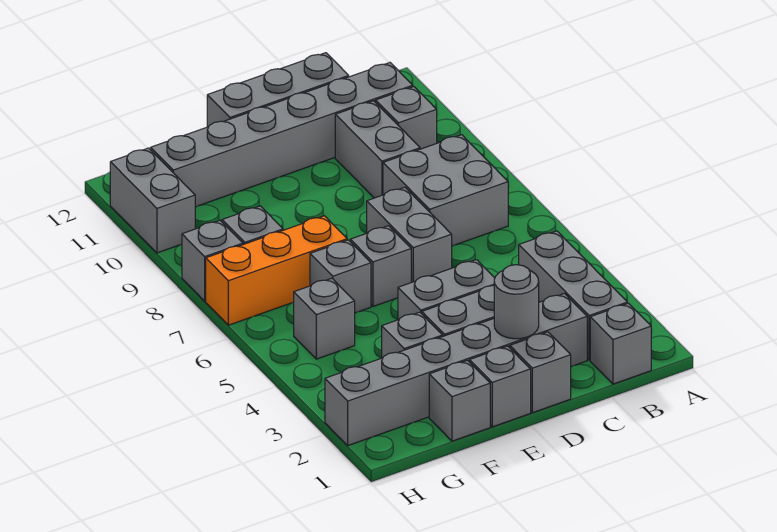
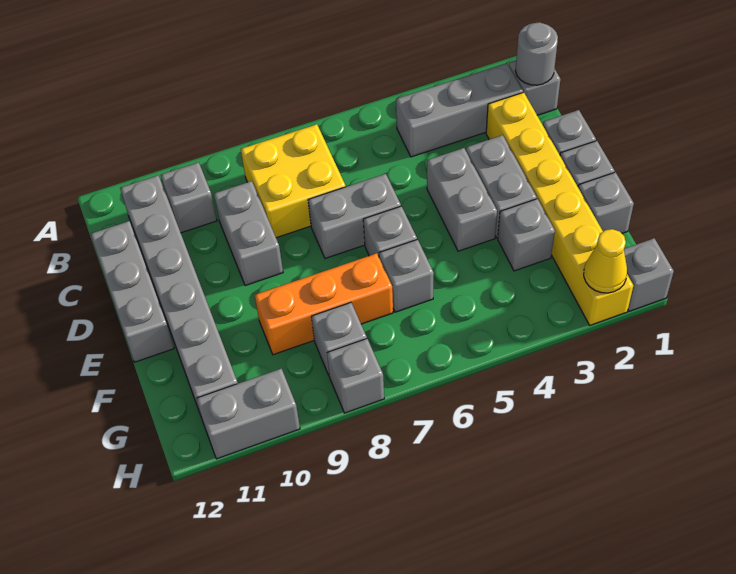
grey brick B7:C8 level 1 -> yellow brick B7:C8 level 1
grey brick C2:H2 level 1 -> yellow brick C2:H2 level 1
grey brick C9:C10 level 1 -> grey brick C9:D9 level 1
grey round brick D2 level 2 -> grey round brick B1 level 2
orange brick F7:H7 level 1 -> orange brick F7:F9 level 1
grey brick G5 level 1 -> grey brick H1 level 1
none -> yellow cone H2 level 2

